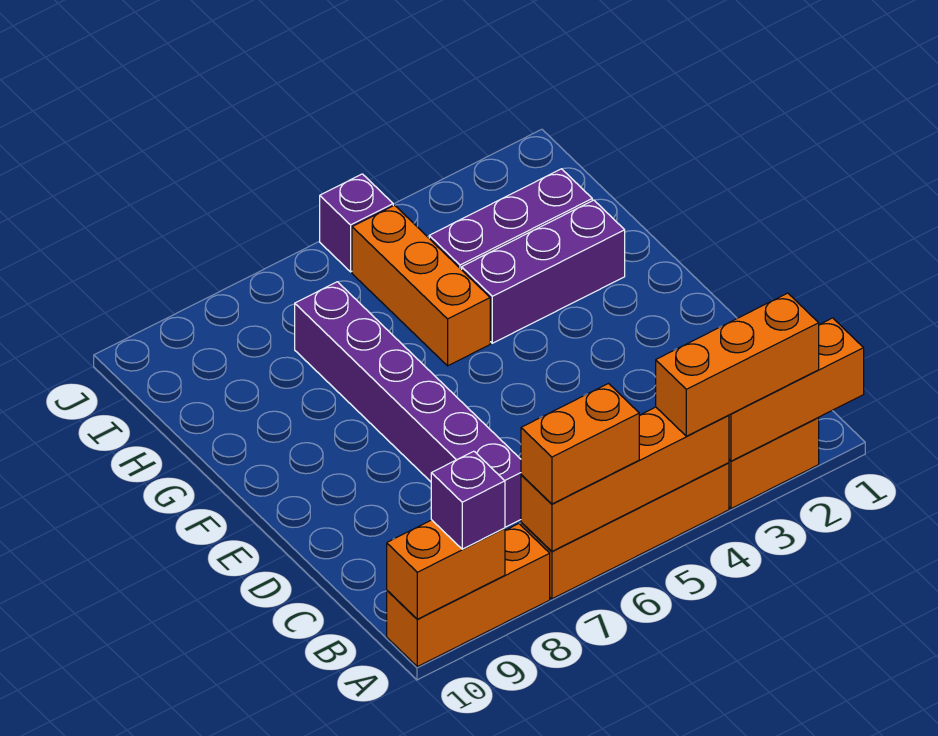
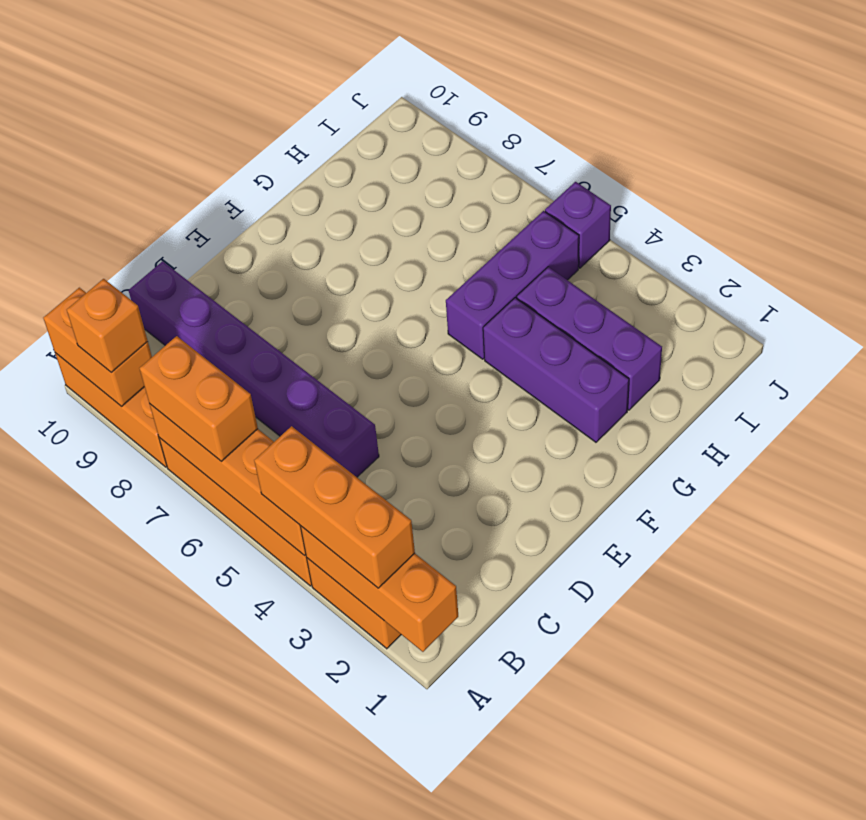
purple brick A9 level 3 -> orange brick A9 level 3
purple brick C7:H7 level 1 -> purple brick C5:C10 level 1
orange brick G5:I5 level 1 -> purple brick G5:I5 level 1

